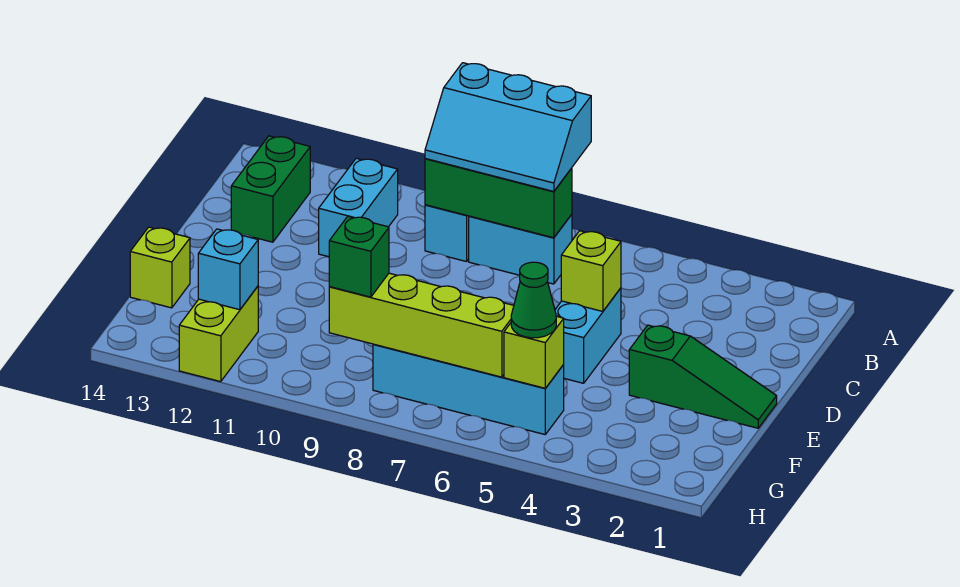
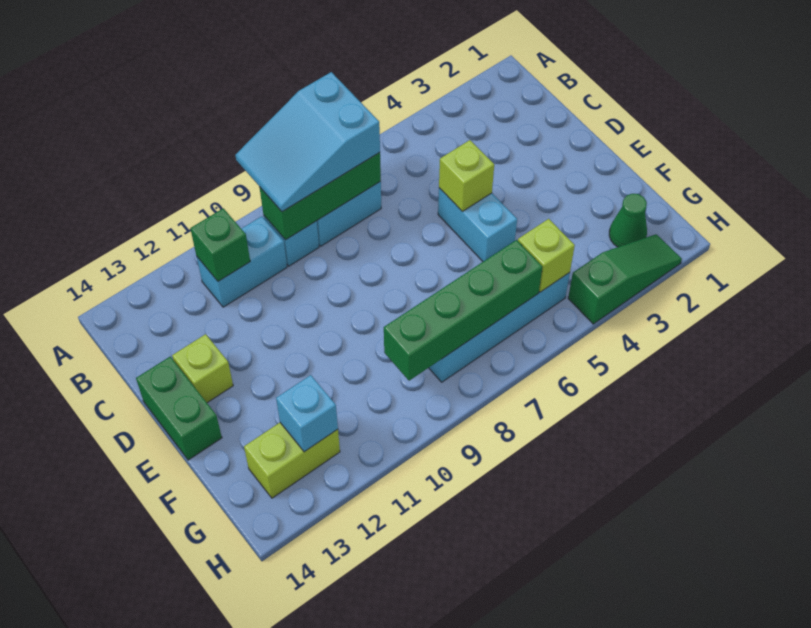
cyan slope A7:B9 level 3 top A -> cyan slope A7:B9 level 3 top 7
cyan brick B11:C11 level 1 -> cyan brick B10:B11 level 1
green brick B13:C13 level 1 -> green brick D14:E14 level 1
green slope E1:E3 level 1 top 3 -> green slope H2:H4 level 1 top 4
lime brick F14 level 1 -> lime brick D13 level 1
green cone G5 level 3 -> green cone G2 level 1
lime brick G6:G9 level 2 -> green brick G6:G9 level 2
green brick G9 level 3 -> green brick B11 level 2
lime brick G12:H12 level 1 -> lime brick G12:G13 level 1

